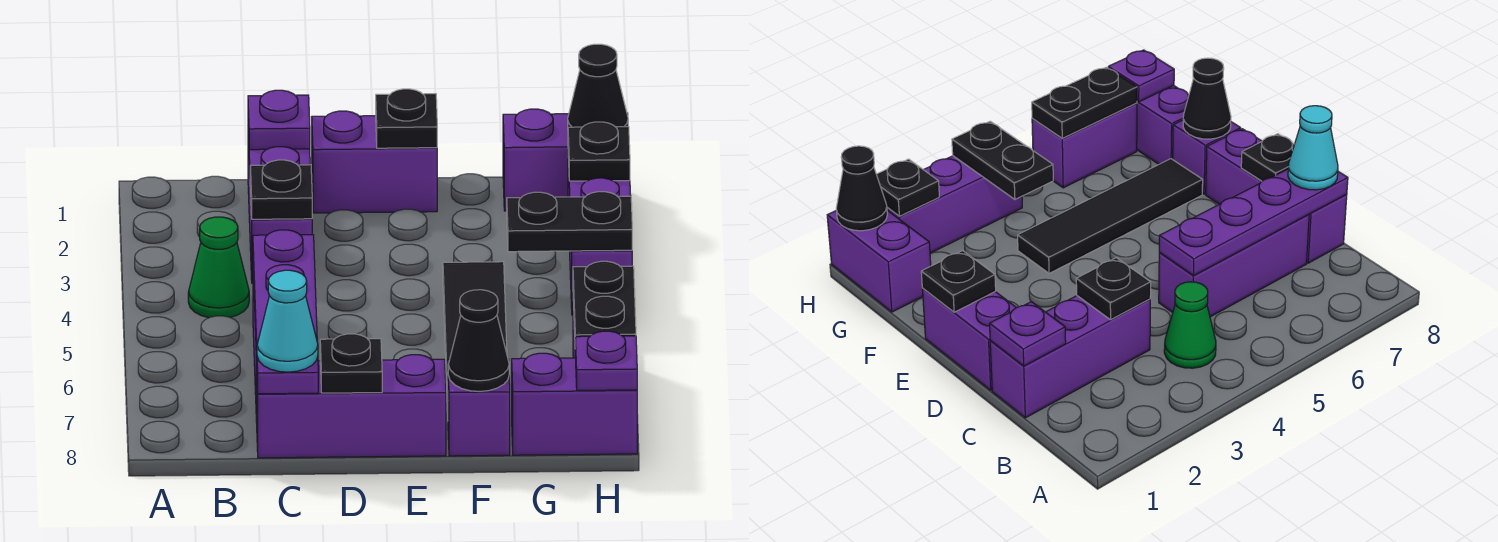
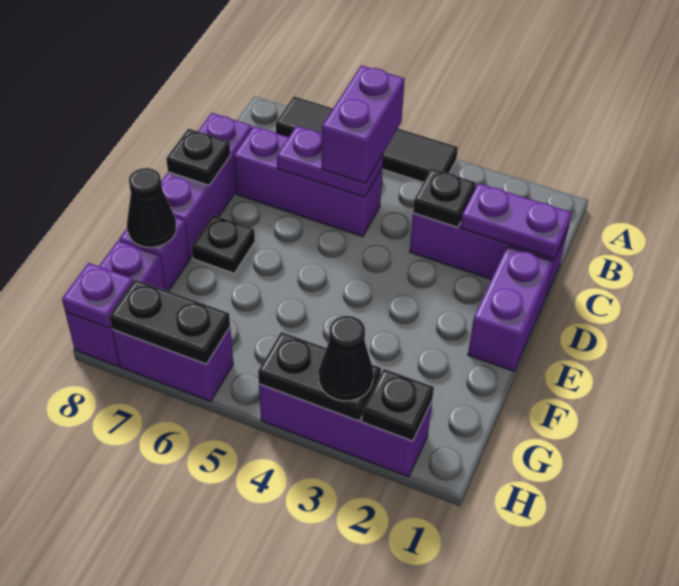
green cone B4 level 1 -> none
purple plate C1 level 2 -> purple plate C1:C2 level 2
purple plate C5:C8 level 2 -> purple plate C5:C6 level 2
cyan cone C8 level 3 -> none
black plate E1 level 2 -> black plate E7 level 1
black tile F4:F7 level 1 -> black tile A4:A7 level 1
purple brick G1:H1 level 1 -> purple brick B5:C5 level 3
black plate G4:H4 level 2 -> black plate H3:H4 level 2
black cone H1 level 2 -> black cone H3 level 3

